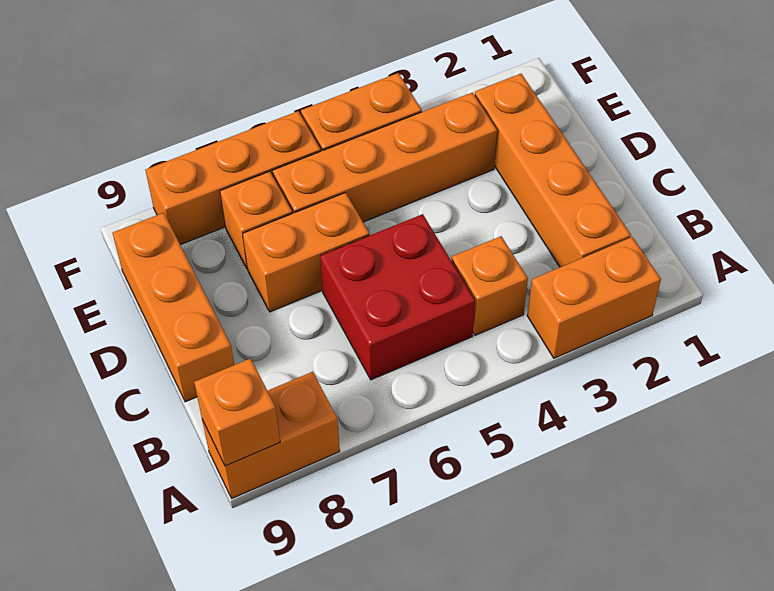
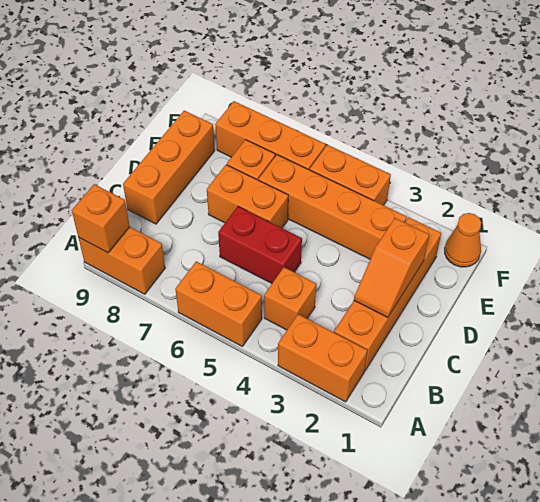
none -> orange brick A5:A6 level 1
red brick B5:C6 level 1 -> red brick C5:C6 level 1
none -> orange slope C2:D2 level 2 top D
none -> orange cone F1 level 1

